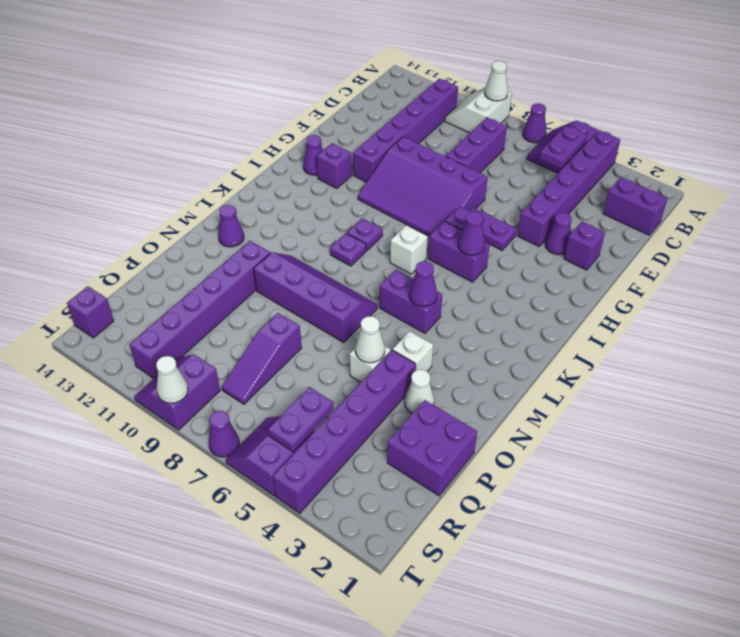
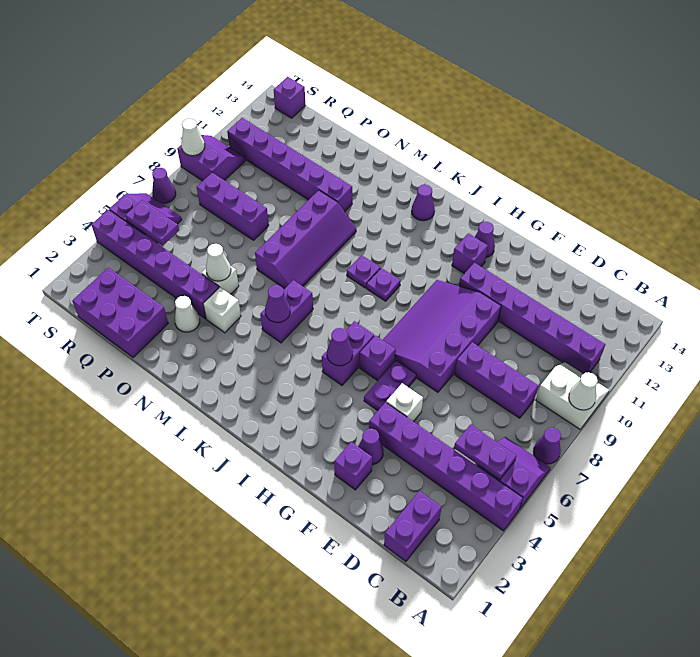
white brick J7 level 1 -> white brick F5 level 1
purple cone M13 level 1 -> purple cone K13 level 1
purple brick P1:Q2 level 1 -> purple brick P1:R2 level 1
purple slope P8:R8 level 1 top P -> purple brick P8:R8 level 1

